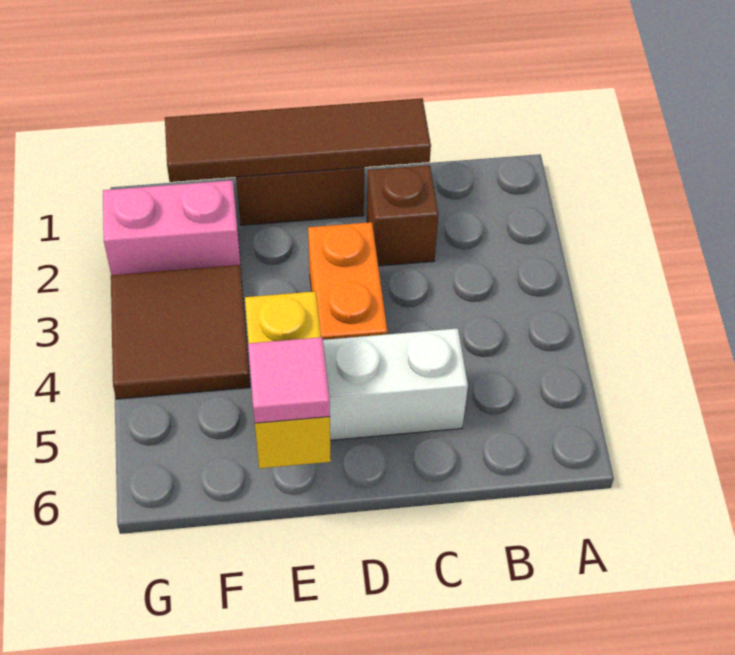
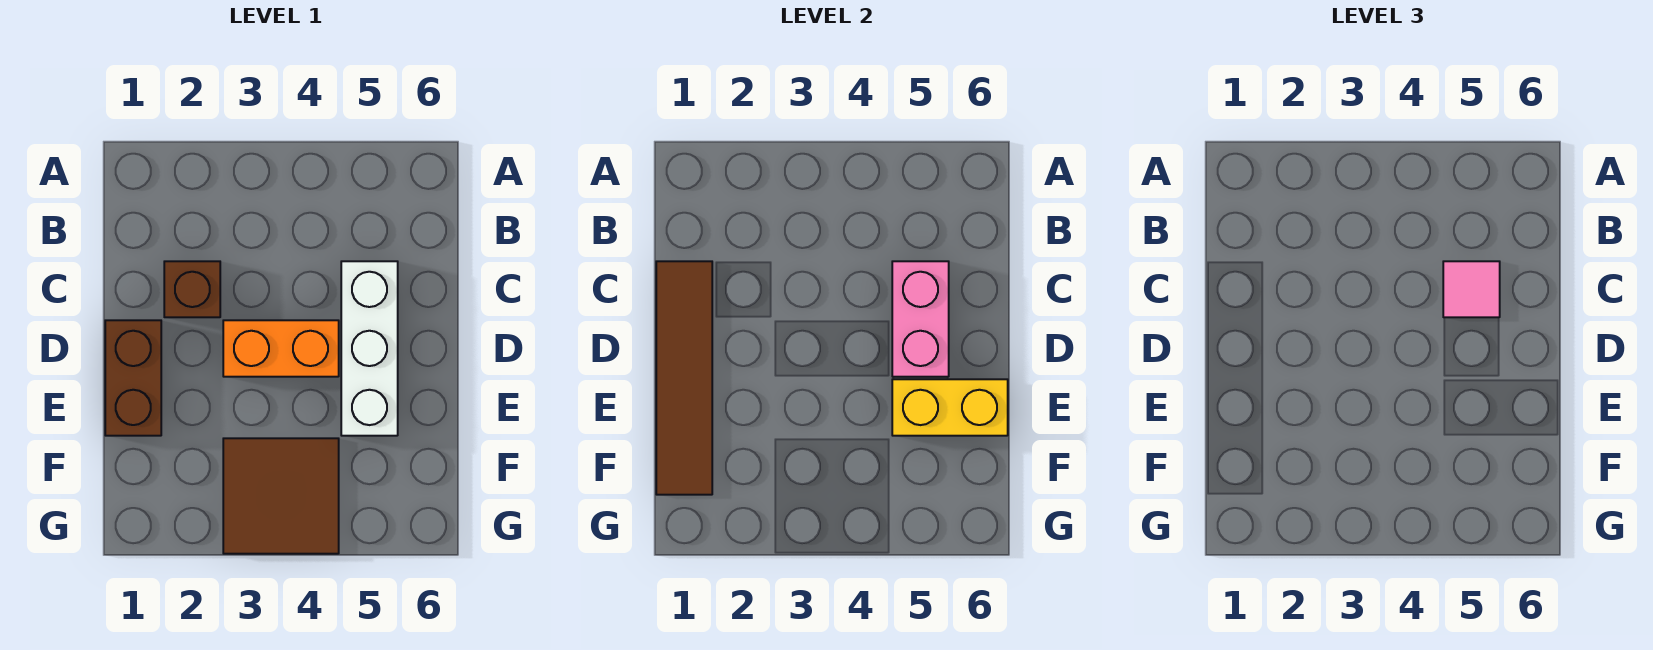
pink tile E6 level 3 -> pink tile C5 level 3
pink brick F2:G2 level 1 -> pink brick C5:D5 level 2

